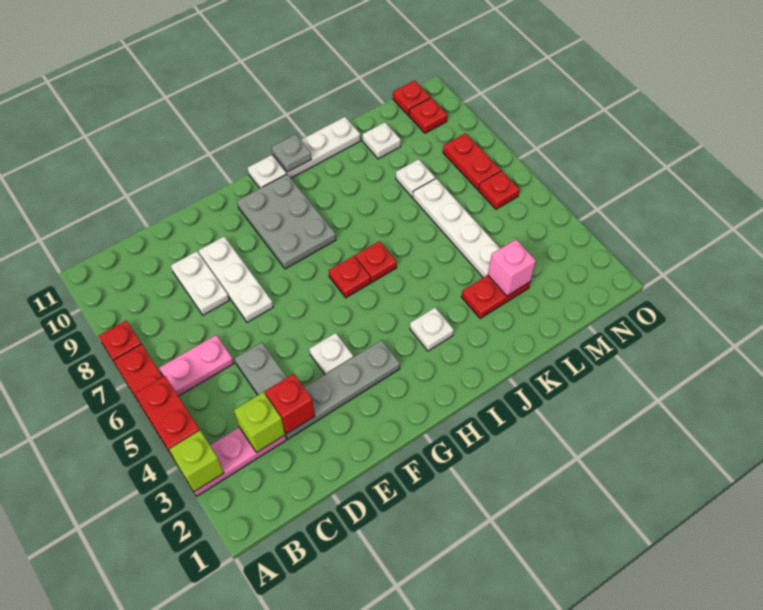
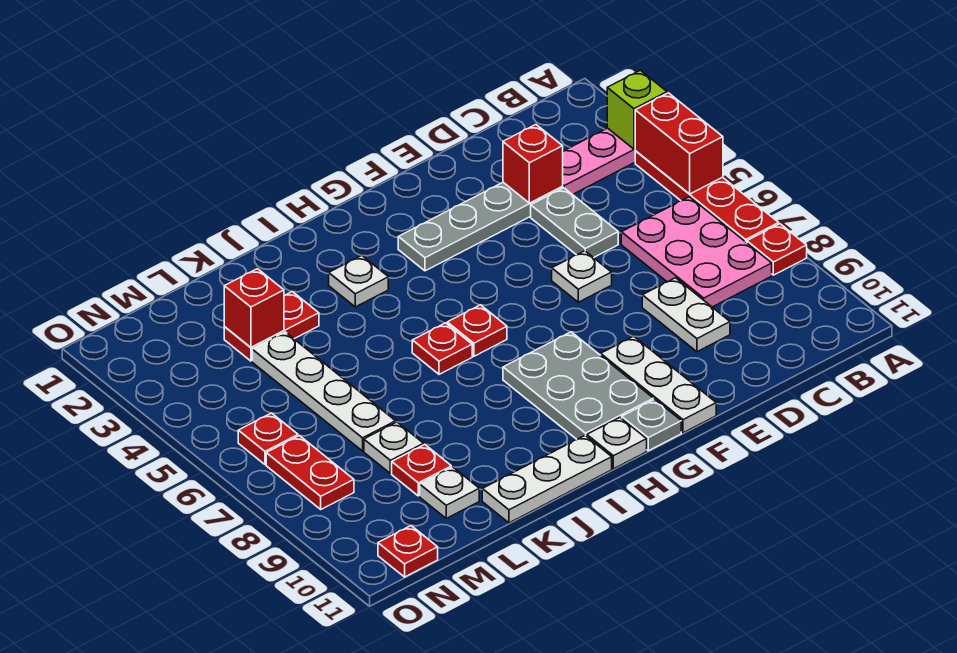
pink plate B6:C6 level 1 -> pink plate B6:C8 level 1
lime brick C3 level 2 -> none
white plate E7:E9 level 1 -> white plate F9:F11 level 1
white plate F4 level 1 -> white plate E6 level 1
grey plate I11 level 2 -> grey plate G11 level 1
pink brick L3 level 2 -> red brick L3 level 2
red plate N10 level 1 -> red plate L9 level 1

